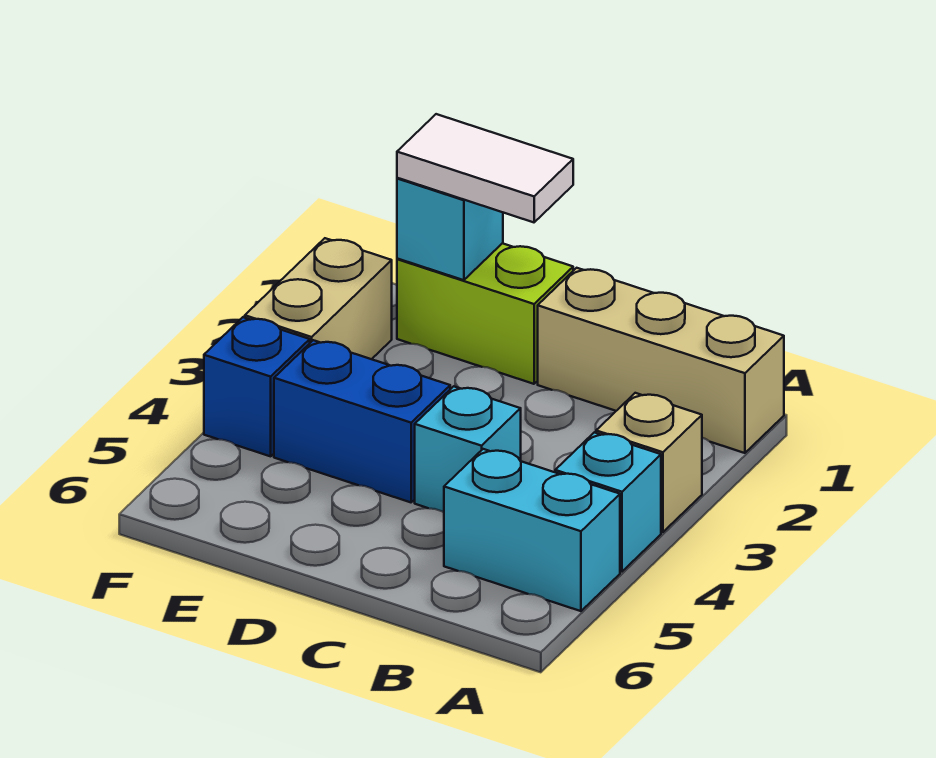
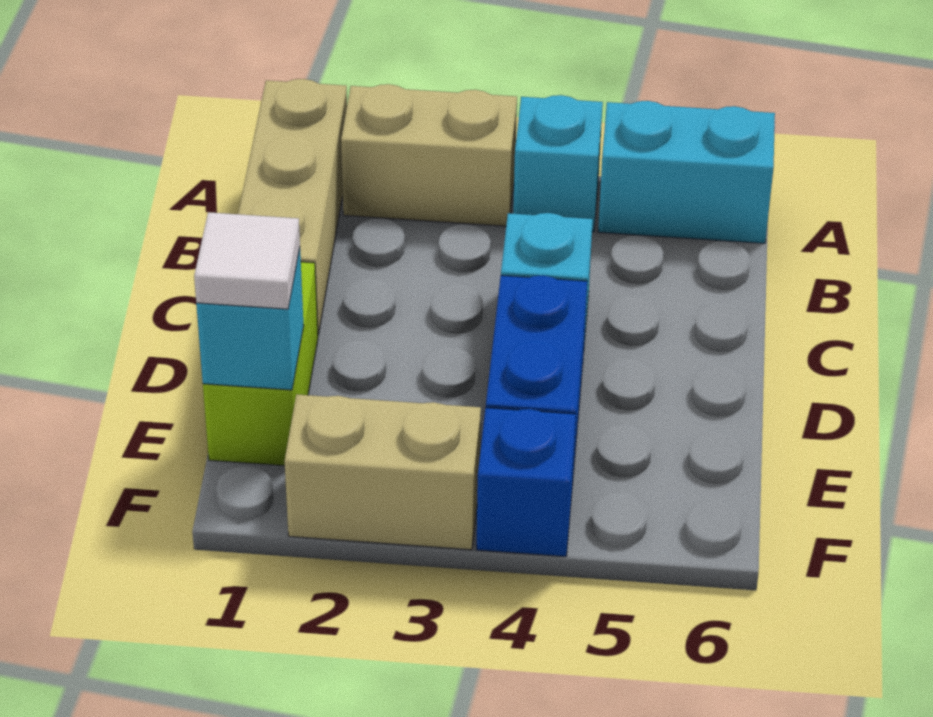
tan brick A3 level 1 -> tan brick A2:A3 level 1
cyan brick A5:B5 level 1 -> cyan brick A5:A6 level 1
white tile D1:E1 level 3 -> white tile E1 level 3

